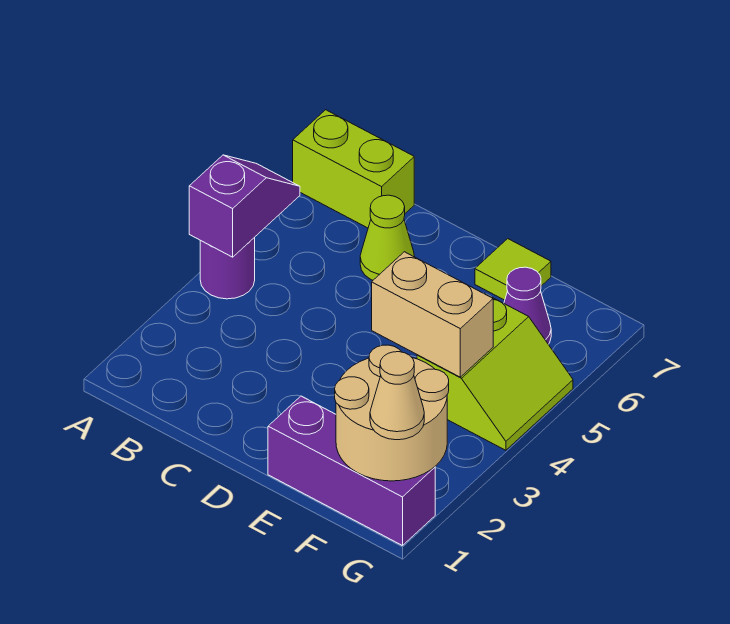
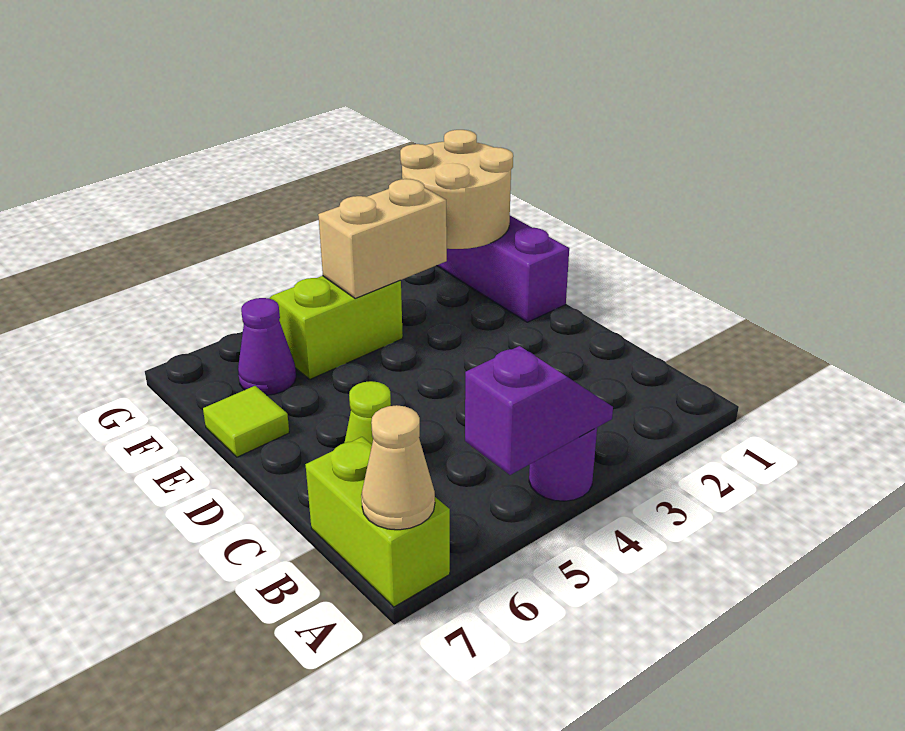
purple slope A4:A5 level 2 top 4 -> purple slope A4:A5 level 2 top 5
tan brick E4:F4 level 2 -> tan brick F3:F4 level 2
tan cone G1 level 3 -> tan cone A7 level 2

